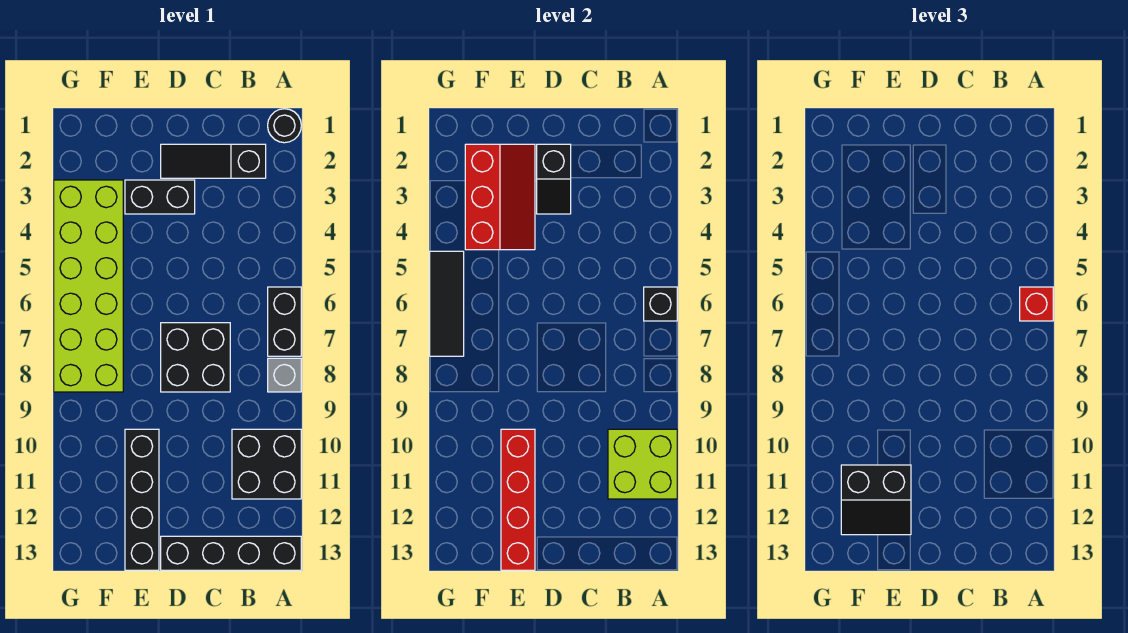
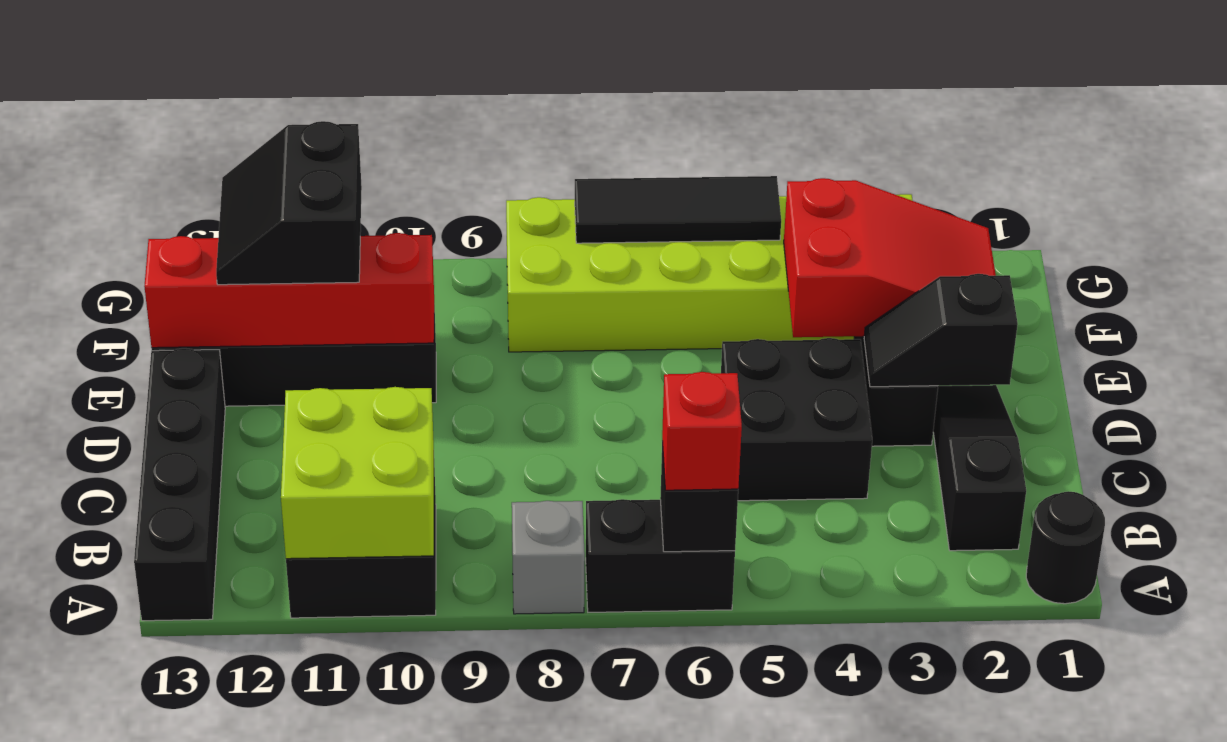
black brick C7:D8 level 1 -> black brick C4:D5 level 1
red slope E2:F4 level 2 top F -> red slope E2:F4 level 2 top 4

